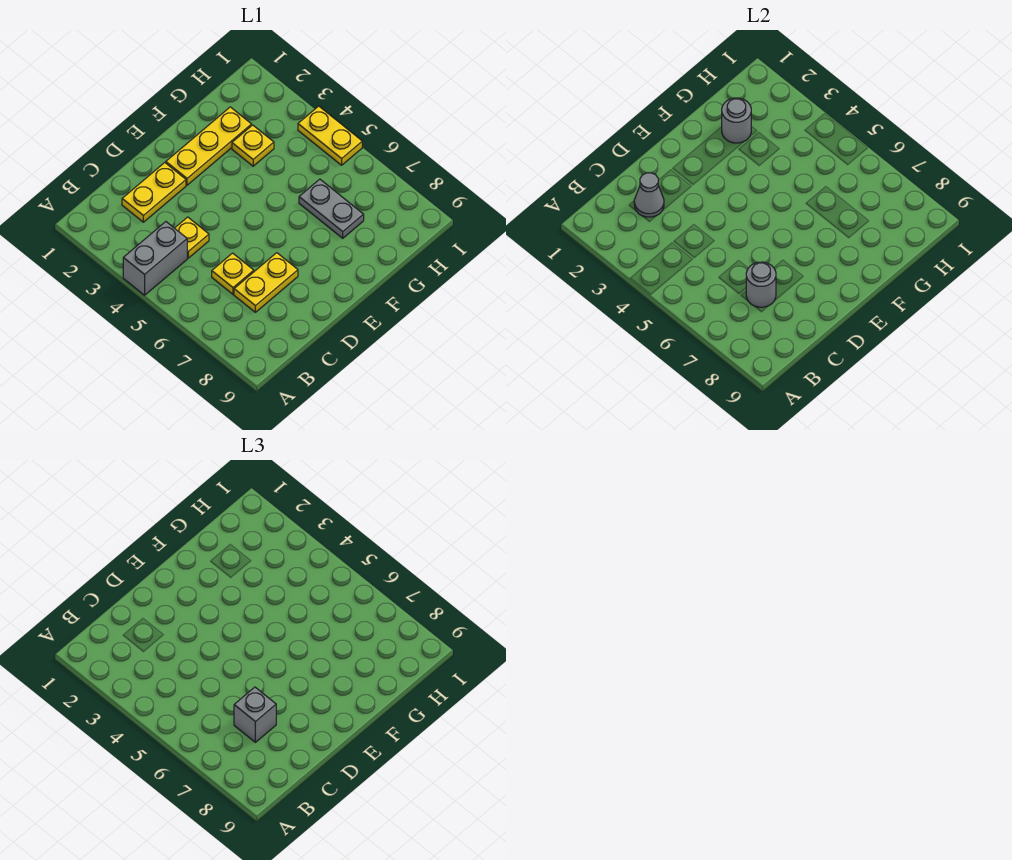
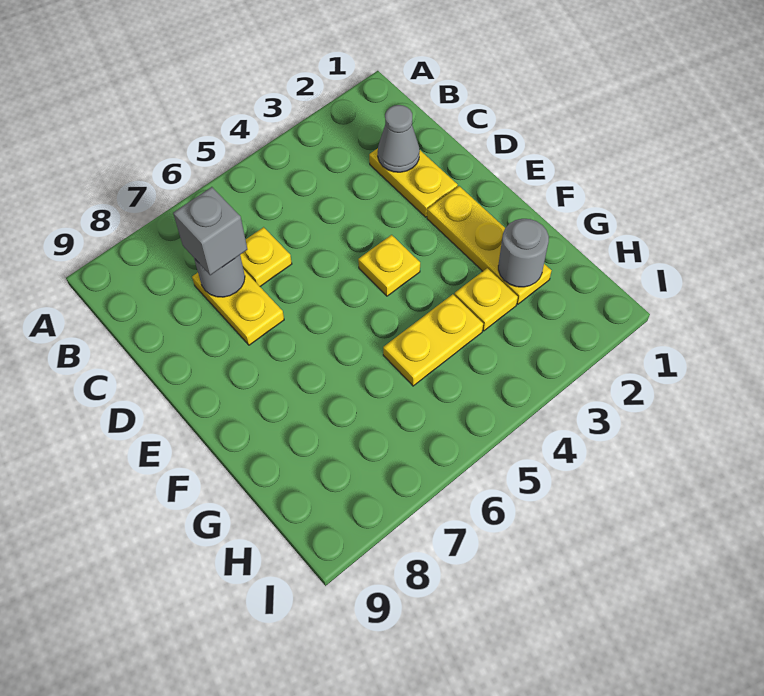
grey brick A4:B4 level 1 -> none
yellow plate C4 level 1 -> yellow plate E4 level 1
grey plate G6:G7 level 1 -> none
yellow plate I4:I5 level 1 -> yellow plate G4:G5 level 1

